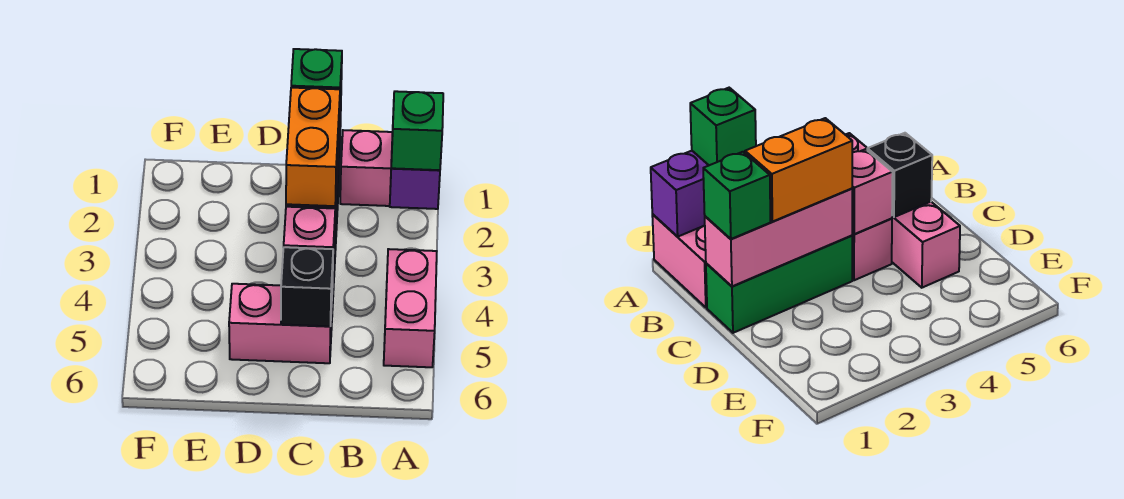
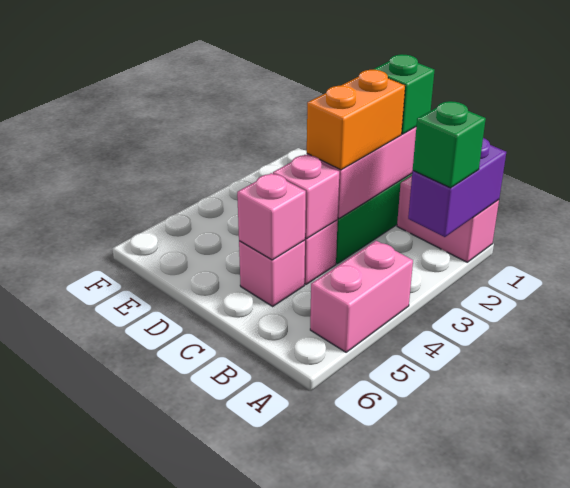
pink brick C5:D5 level 1 -> pink brick C5 level 1
black brick C5 level 2 -> pink brick C5 level 2

